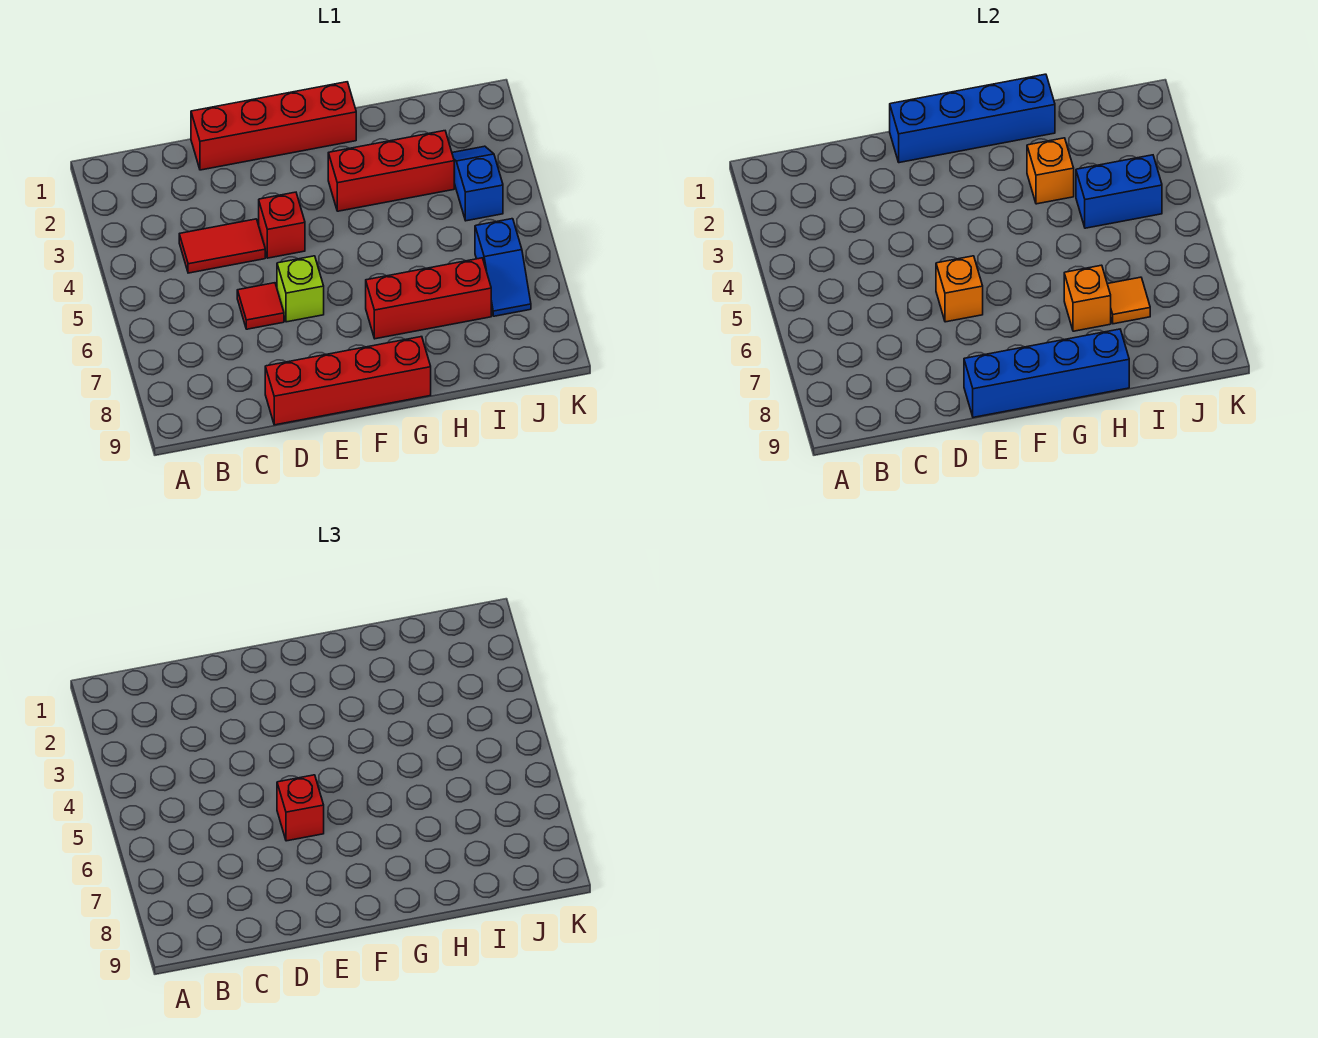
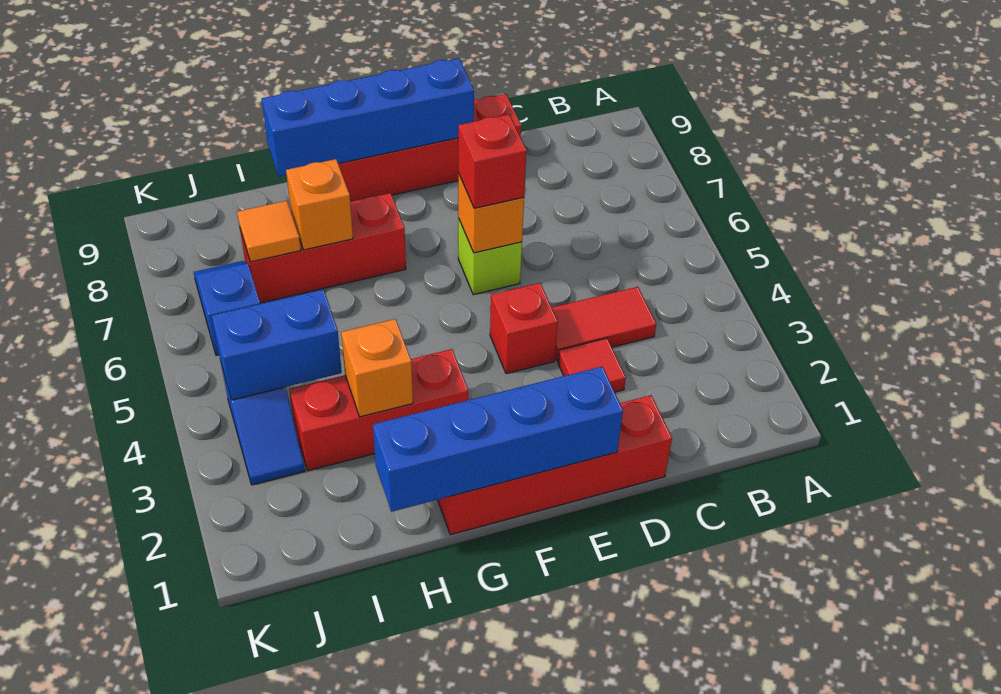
red tile D6 level 1 -> red tile D3 level 1

